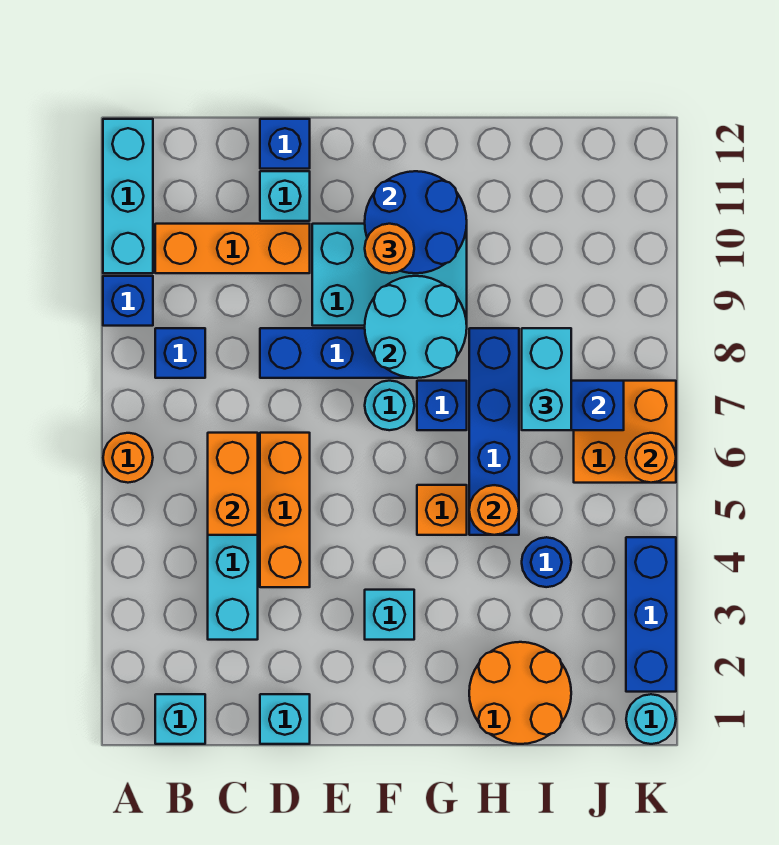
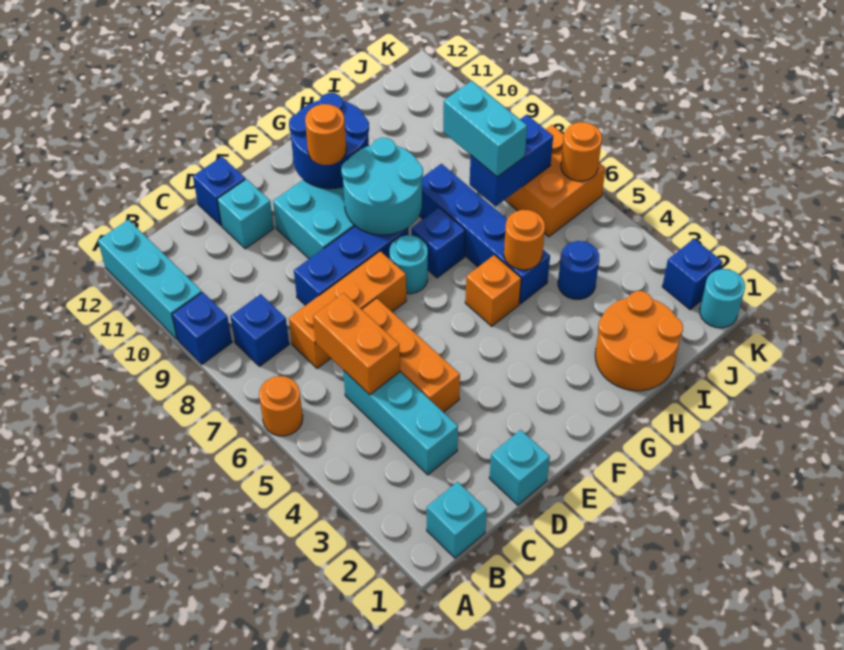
orange brick B10:D10 level 1 -> orange brick C7:E7 level 1
cyan brick F3 level 1 -> none
blue brick K2:K4 level 1 -> blue brick K2 level 1

